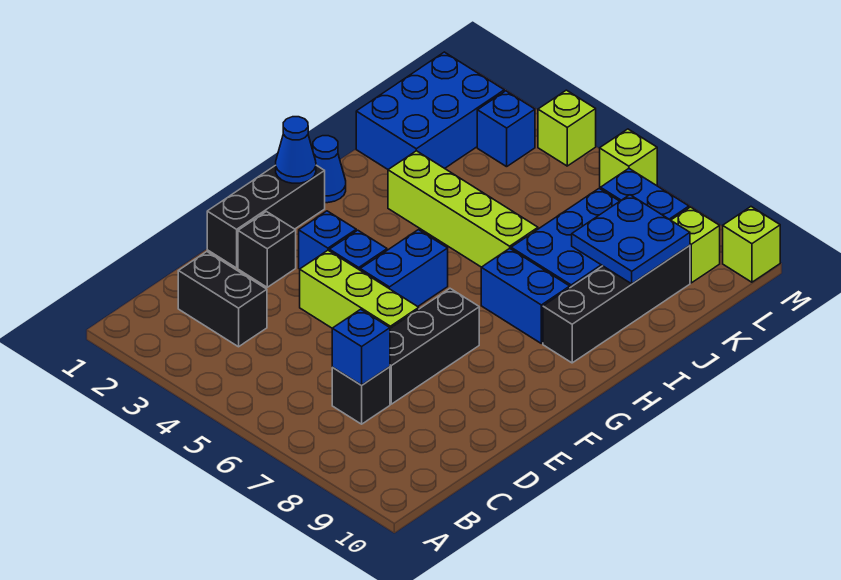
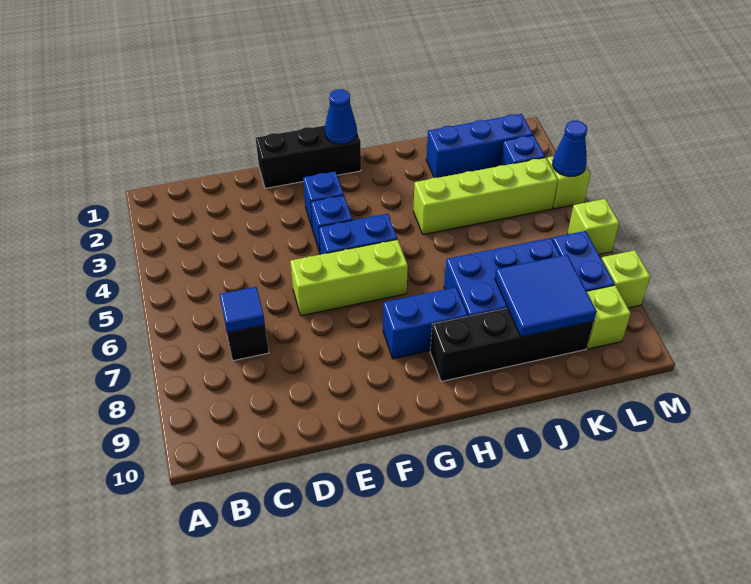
black brick C2:C3 level 1 -> none
blue brick C7 level 2 -> blue tile C7 level 2
black brick D7:F7 level 1 -> none
black brick E2 level 1 -> none
lime brick E4:E6 level 1 -> lime brick E6:G6 level 1
blue cone H1 level 1 -> blue cone M4 level 2
blue brick H7:H8 level 1 -> blue brick G8:H8 level 1
lime brick I3:I6 level 1 -> lime brick I4:L4 level 1
blue brick J1:L2 level 1 -> blue brick J2:L2 level 1
blue plate J8:K9 level 2 -> blue tile J8:K9 level 2
lime brick M10 level 1 -> lime brick M8 level 1

